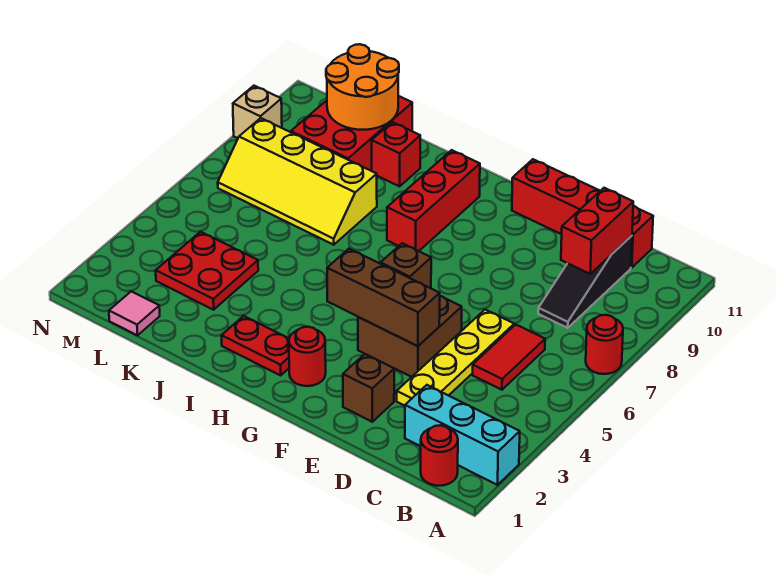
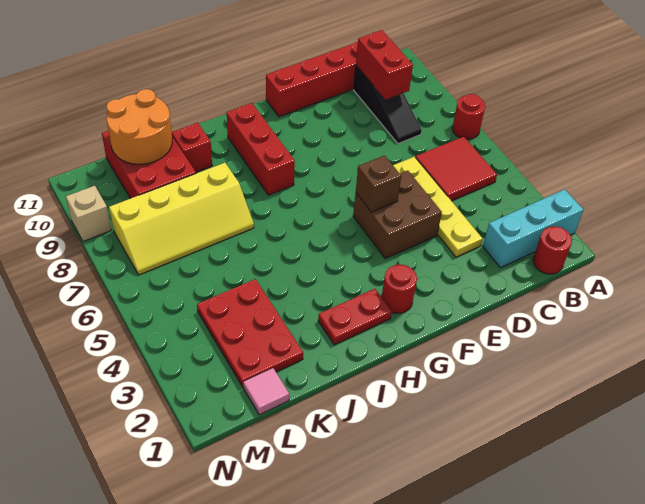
red tile C5:C6 level 1 -> red tile B5:C6 level 1
brown brick E2 level 1 -> none
brown brick E4:G4 level 2 -> none
red plate K3:L4 level 1 -> red plate K2:L4 level 1

